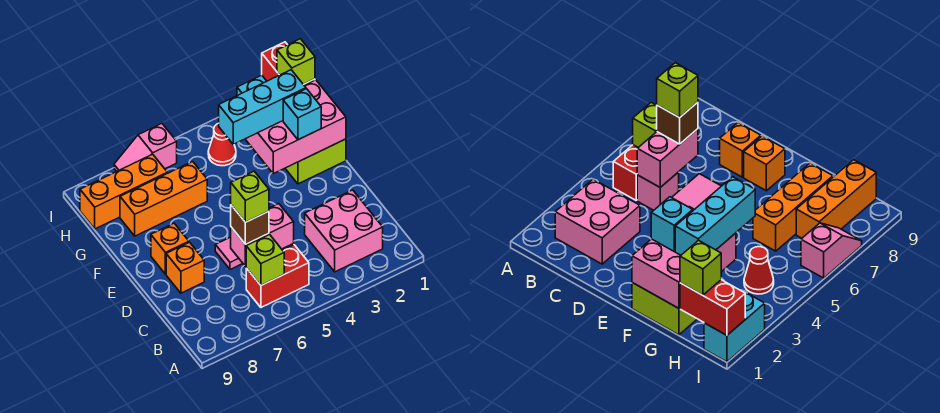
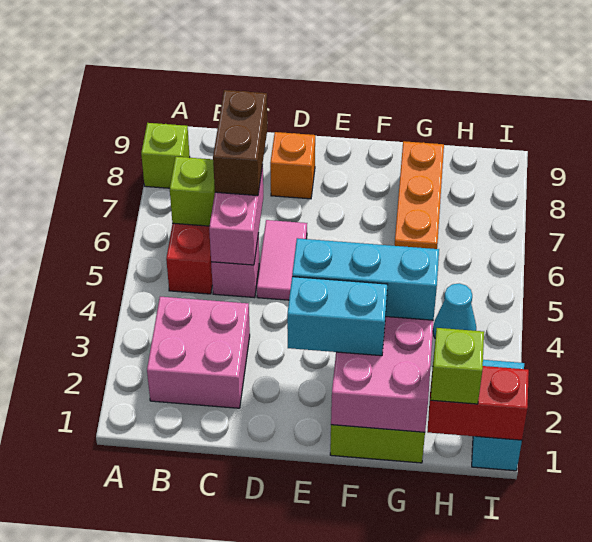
brown brick C6 level 3 -> brown brick C6:C7 level 3
lime brick C6 level 4 -> lime brick A8 level 1
orange brick E8 level 1 -> none
cyan brick F2 level 3 -> cyan brick E2:F2 level 3
cyan brick G2:G4 level 3 -> cyan brick E3:G3 level 3
red cone H4 level 1 -> cyan cone H4 level 1
orange brick H7:H9 level 1 -> none
pink slope I6:I7 level 1 top 6 -> none

